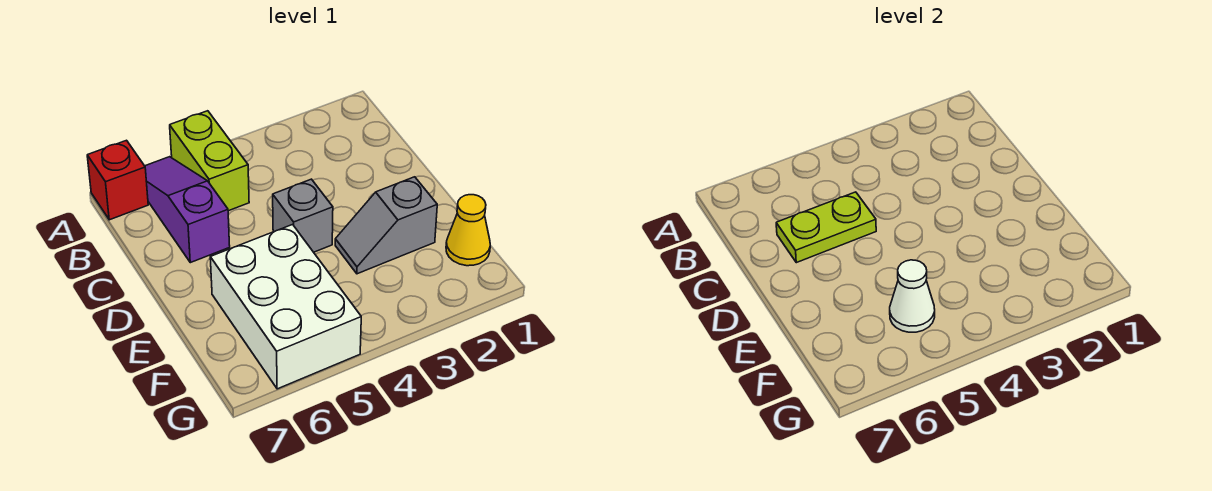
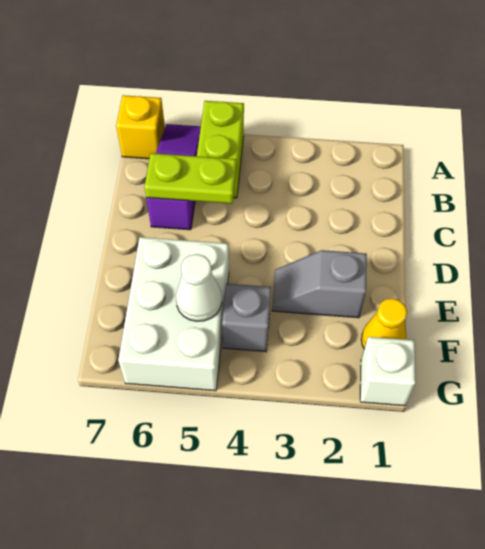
red brick A7 level 1 -> yellow brick A7 level 1
grey brick D4 level 1 -> grey brick F4 level 1
none -> white brick G1 level 1

